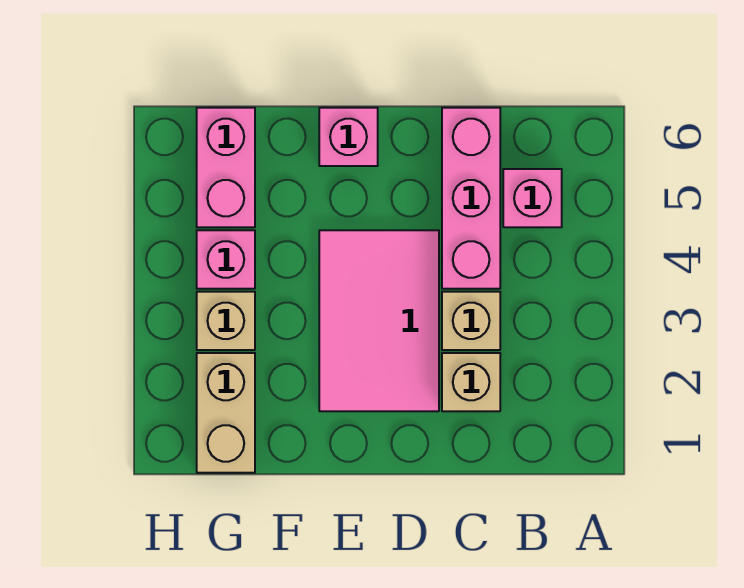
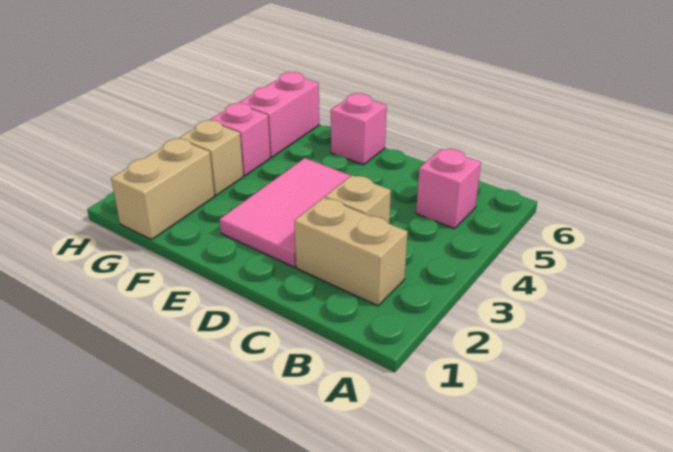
tan brick C2 level 1 -> tan brick B2:C2 level 1
pink brick C4:C6 level 1 -> none

